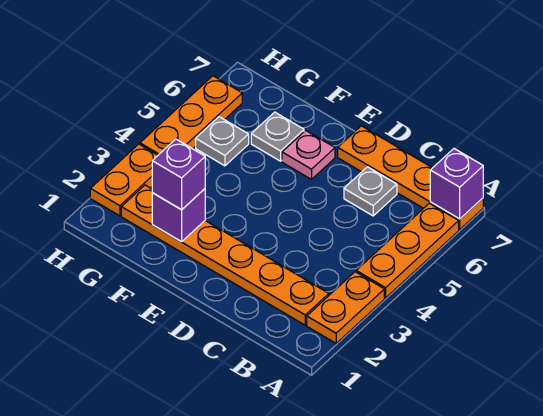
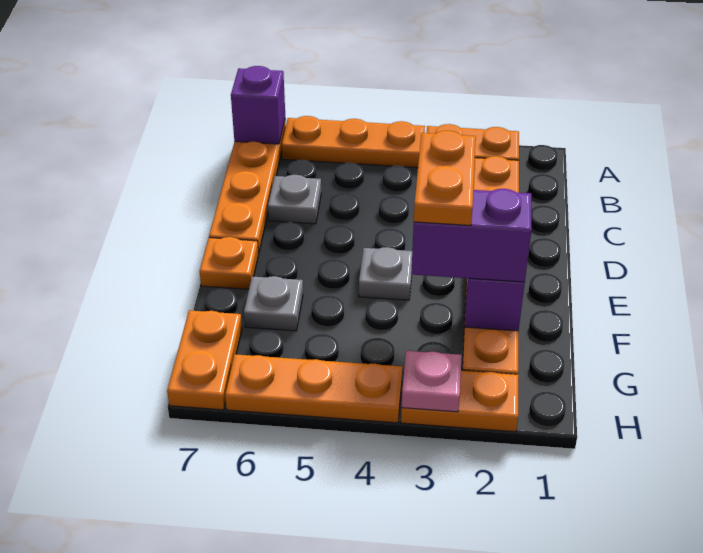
none -> orange plate E3:F3 level 4
pink plate E6 level 1 -> pink plate H3 level 2
none -> orange plate E7 level 1
purple brick F2 level 3 -> purple brick F2:F3 level 3
grey plate G5 level 1 -> grey plate E4 level 1
none -> orange plate G7:H7 level 1

